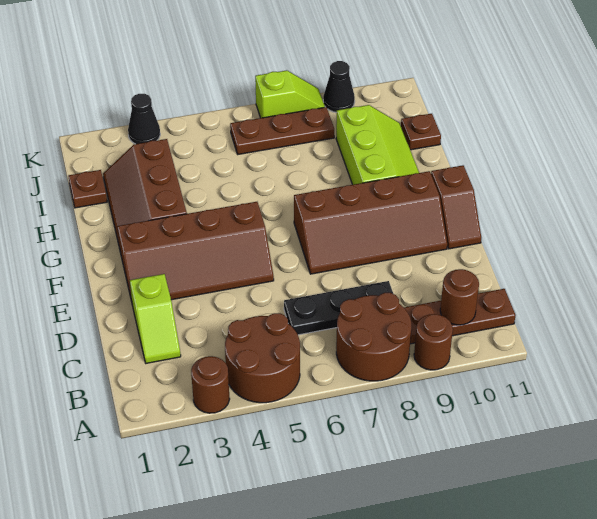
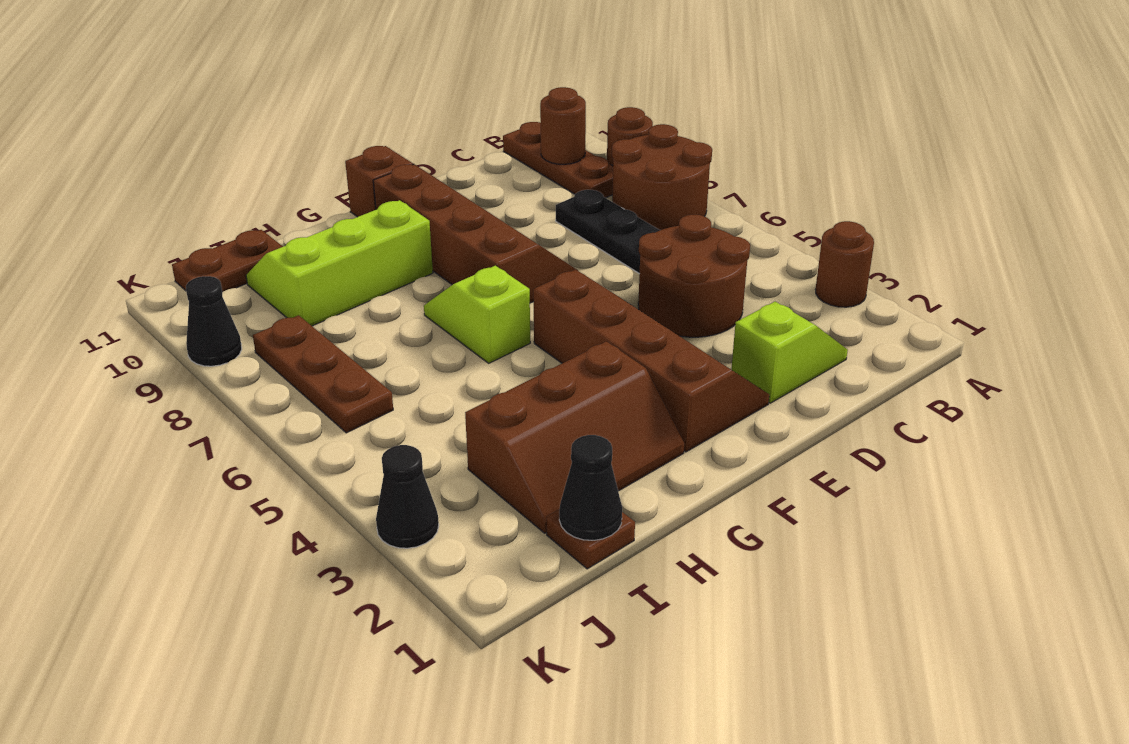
brown round brick A4:B5 level 1 -> brown round brick C4:D5 level 1
none -> black cone I1 level 2
brown plate I11 level 1 -> brown plate I11:J11 level 1
lime slope K7:K8 level 1 top 7 -> lime slope G6:G7 level 1 top 6

